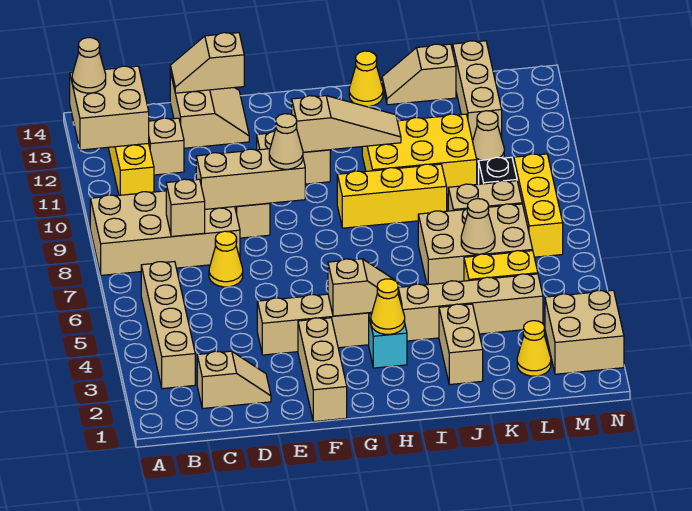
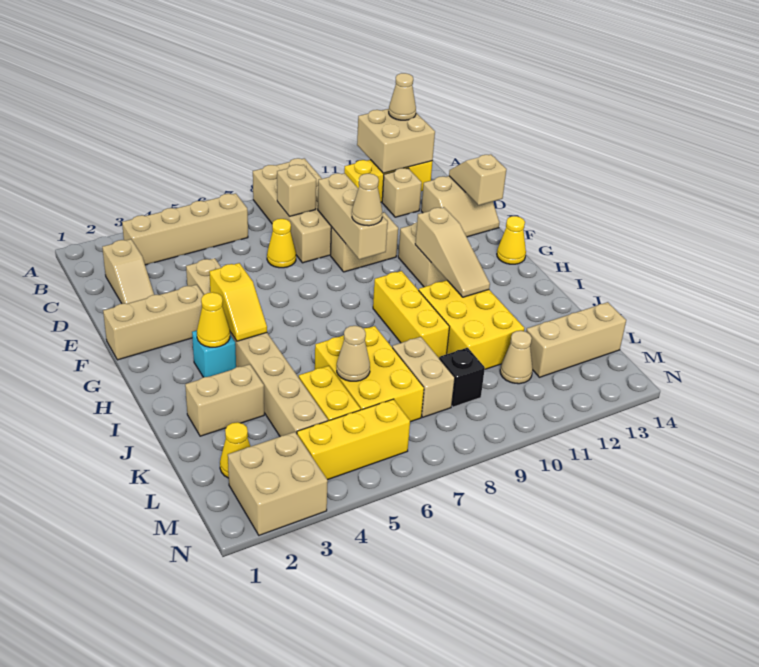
tan slope G4:H4 level 2 top G -> yellow slope G4:H4 level 2 top G
yellow cone I14 level 1 -> yellow cone G14 level 1
tan brick J6:L7 level 1 -> yellow brick J6:L7 level 1
tan slope J14:K14 level 1 top K -> none
yellow brick M7:M9 level 1 -> yellow brick M4:M6 level 1

